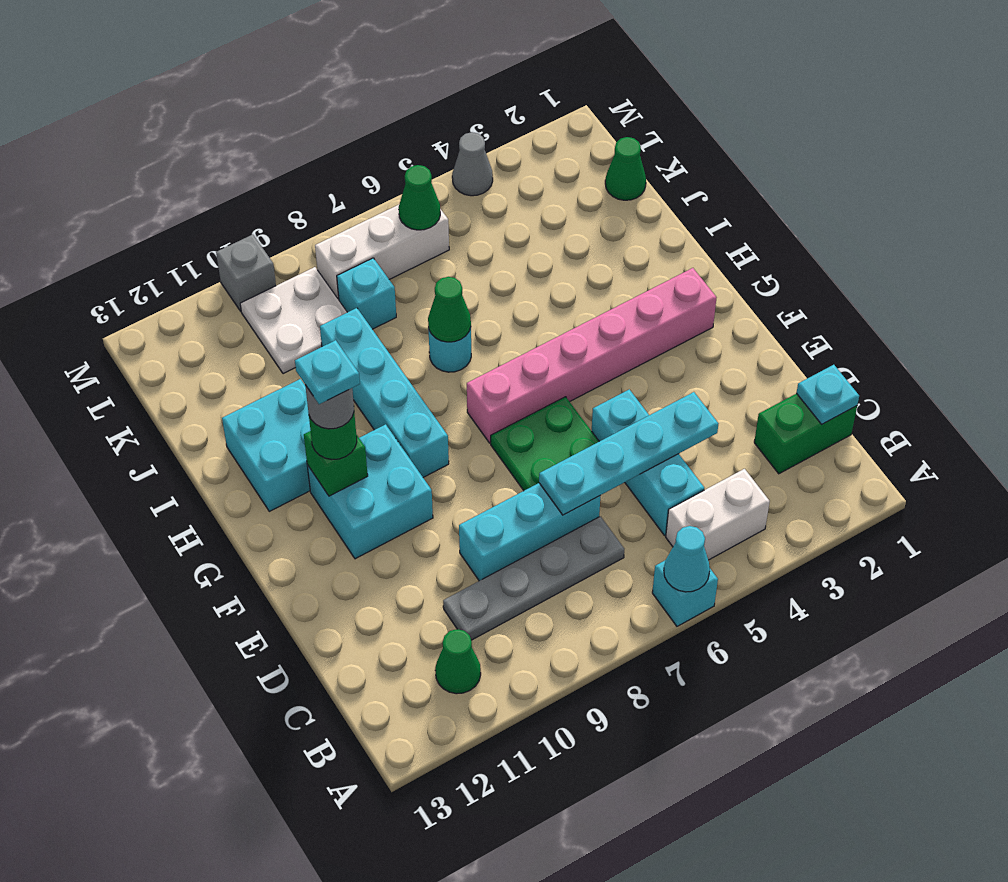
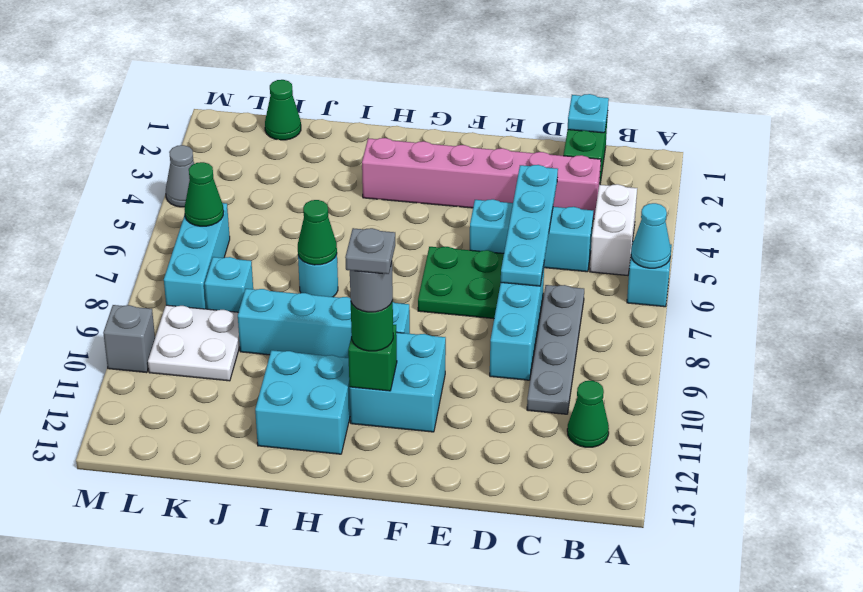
pink brick G2:G7 level 1 -> pink brick C3:H3 level 1
cyan plate G11 level 5 -> grey plate G11 level 5
white brick L6:L8 level 1 -> cyan brick L6:L8 level 1

